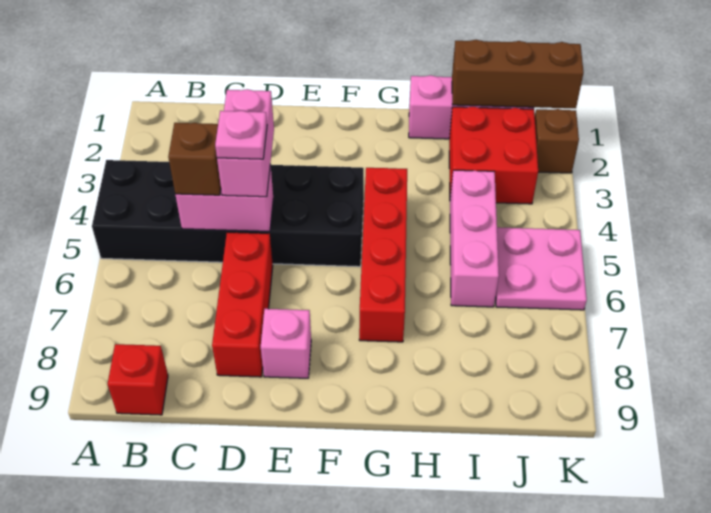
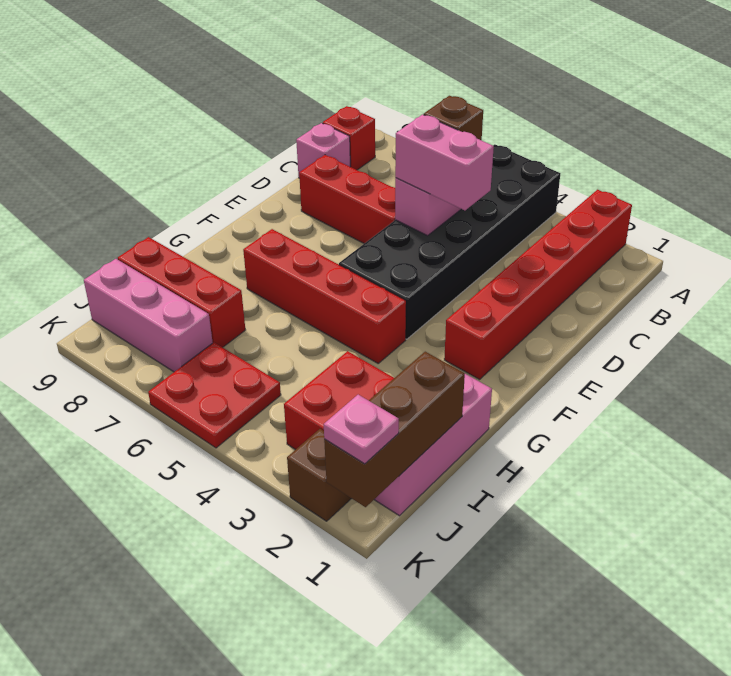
none -> red brick A2:F2 level 1
pink plate D5 level 4 -> pink plate K1 level 3
pink brick E8 level 1 -> pink brick C9 level 1
pink brick I4:I6 level 1 -> pink brick J7:J9 level 1
none -> red brick I7:I9 level 1
pink plate J5:K6 level 1 -> red plate J5:K6 level 1

